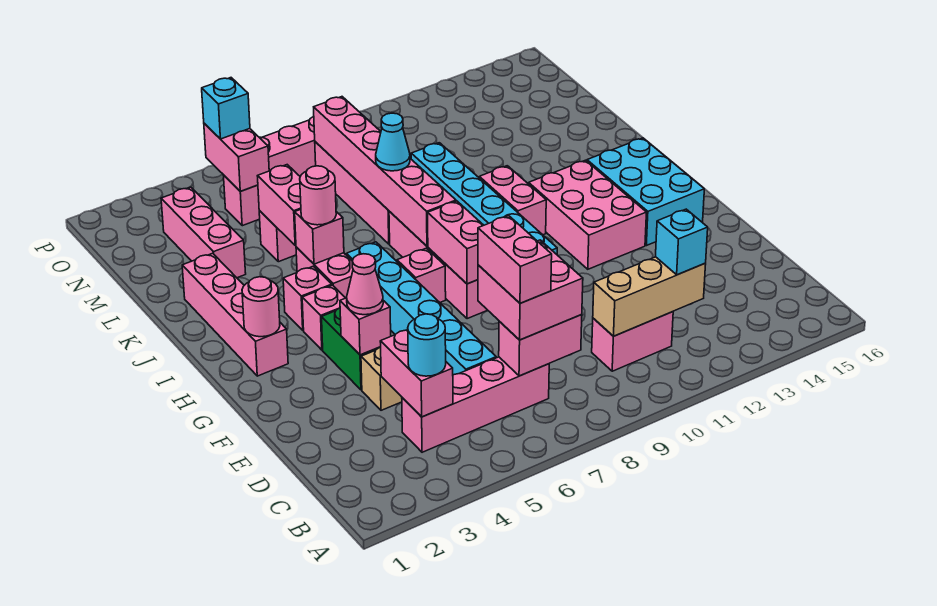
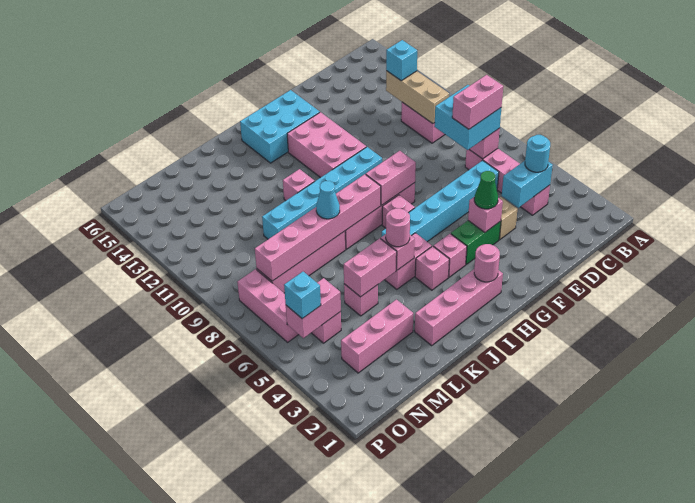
pink brick C4:D4 level 2 -> cyan brick C4:D4 level 2
pink brick C7:D8 level 3 -> cyan brick C7:D8 level 3
pink cone F4 level 3 -> green cone F4 level 3
pink brick G12:I13 level 1 -> pink brick G11:H13 level 1
pink brick I11:J11 level 1 -> pink brick J11 level 1

